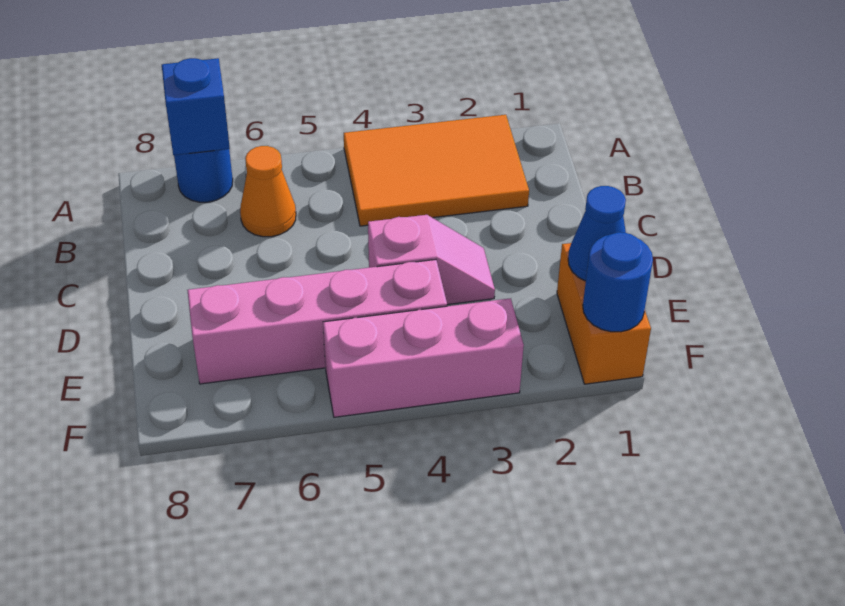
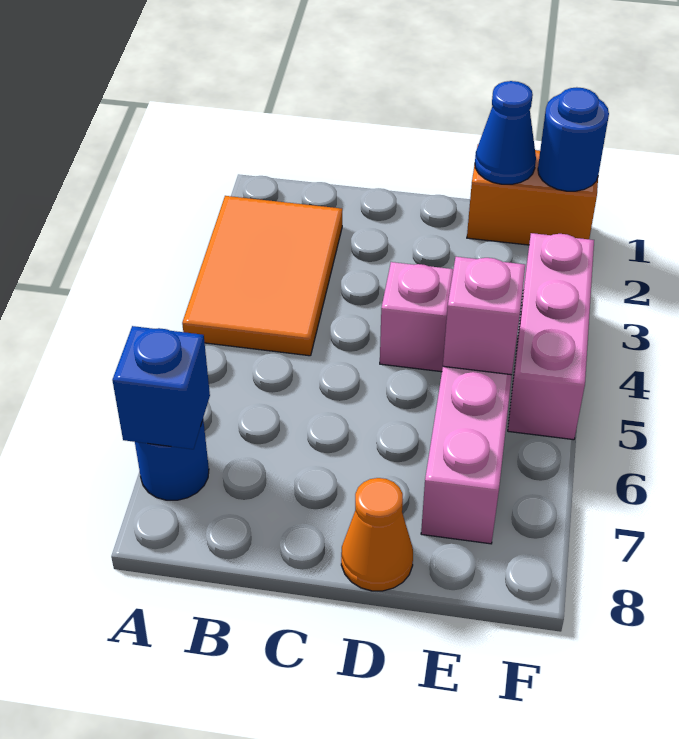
orange cone B6 level 1 -> orange cone D8 level 1
none -> pink brick E5 level 2

